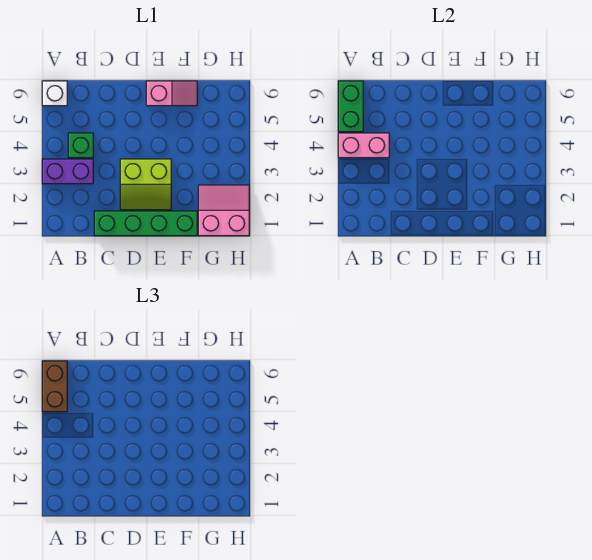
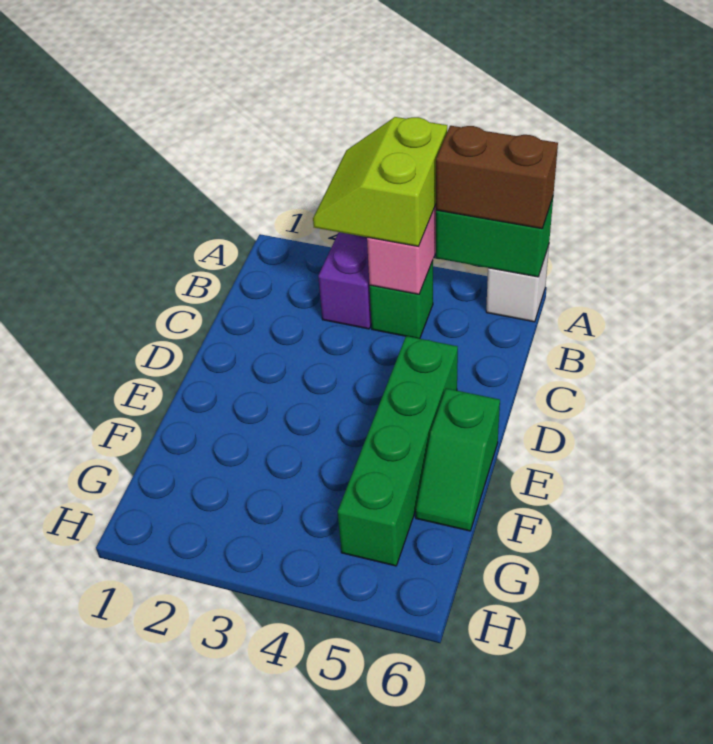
green brick C1:F1 level 1 -> green brick D5:G5 level 1
lime slope D2:E3 level 1 top 3 -> lime slope A3:B4 level 3 top 4
pink slope E6:F6 level 1 top E -> green slope E6:F6 level 1 top E
pink slope G1:H2 level 1 top 1 -> none

